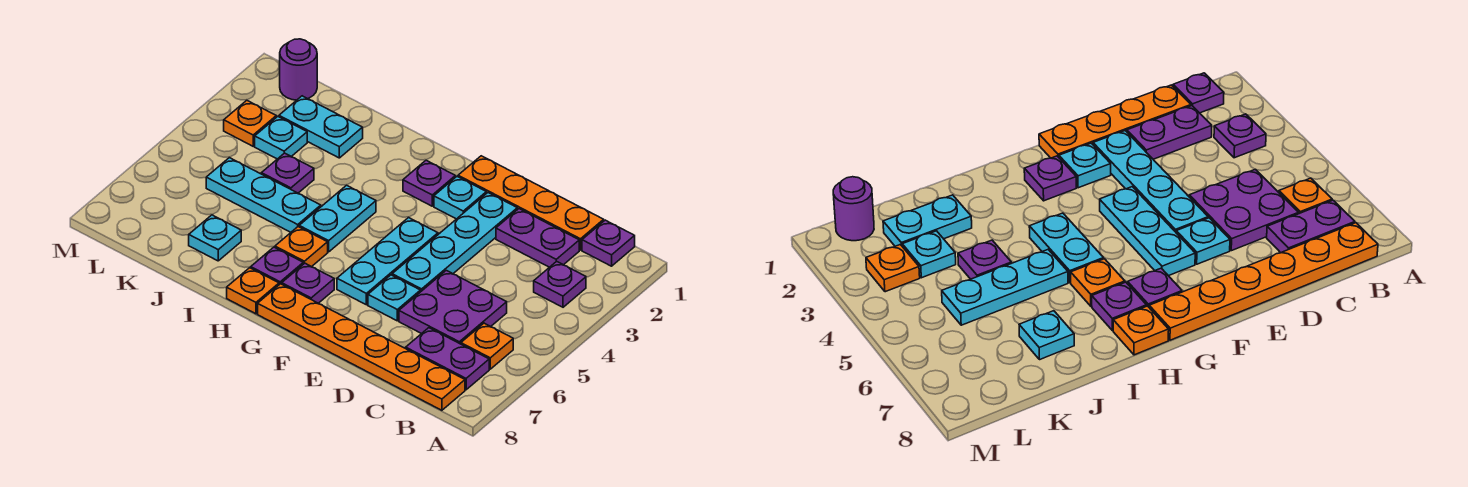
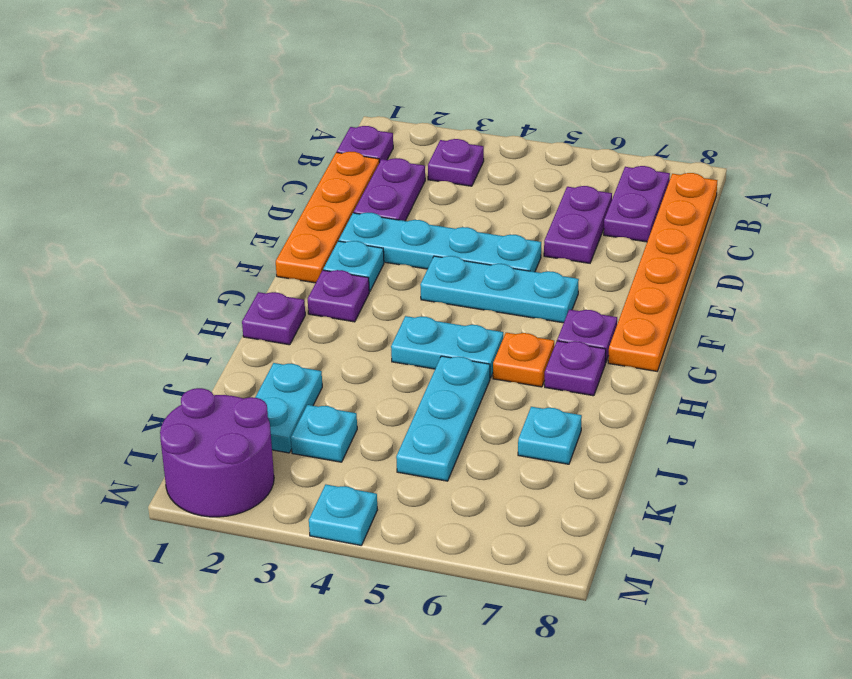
orange plate B6 level 1 -> none
purple plate C5:D6 level 1 -> purple plate C6:D6 level 1
cyan plate E6 level 1 -> cyan plate M4 level 1
orange plate H8 level 1 -> none
purple plate J4 level 1 -> purple plate H1 level 1
purple round brick L1 level 1 -> purple round brick L1:M2 level 1
orange plate L3 level 1 -> none

